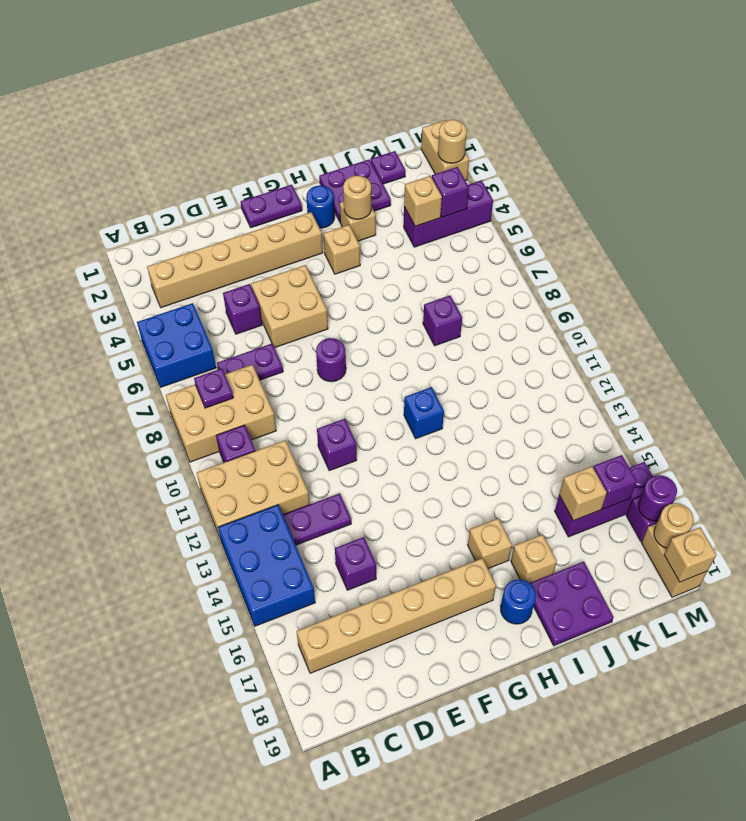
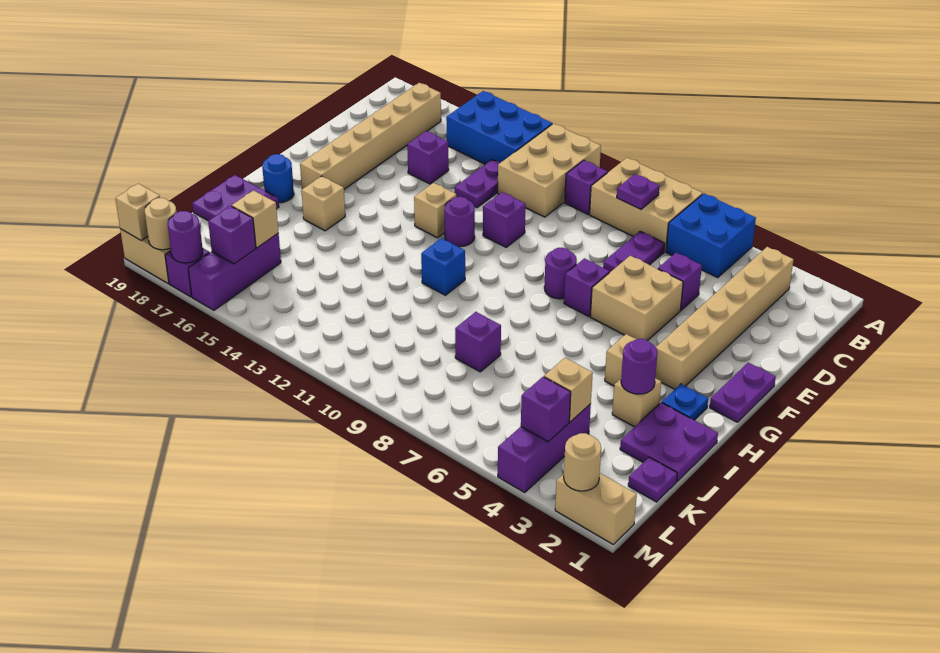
tan brick A8:C9 level 1 -> tan brick A7:B9 level 1
none -> purple brick F7 level 1
none -> purple round brick F12 level 1
blue round brick H2 level 1 -> blue plate H2 level 1
tan round brick I3 level 2 -> purple round brick I3 level 2
tan brick I17 level 1 -> tan brick F13 level 1

